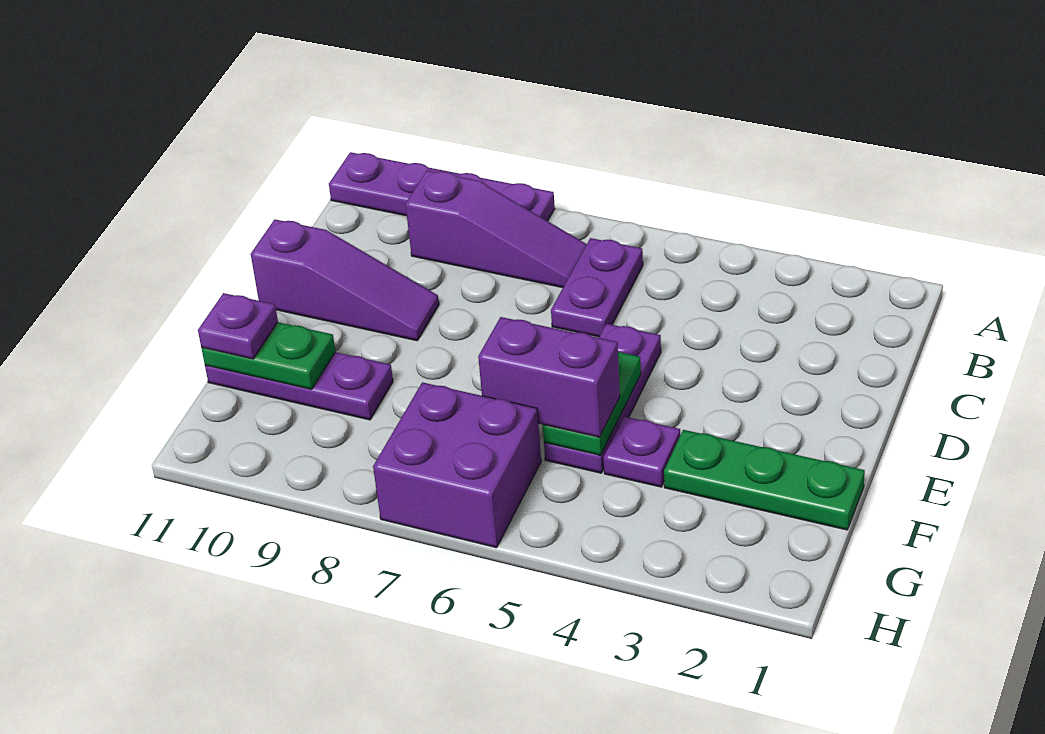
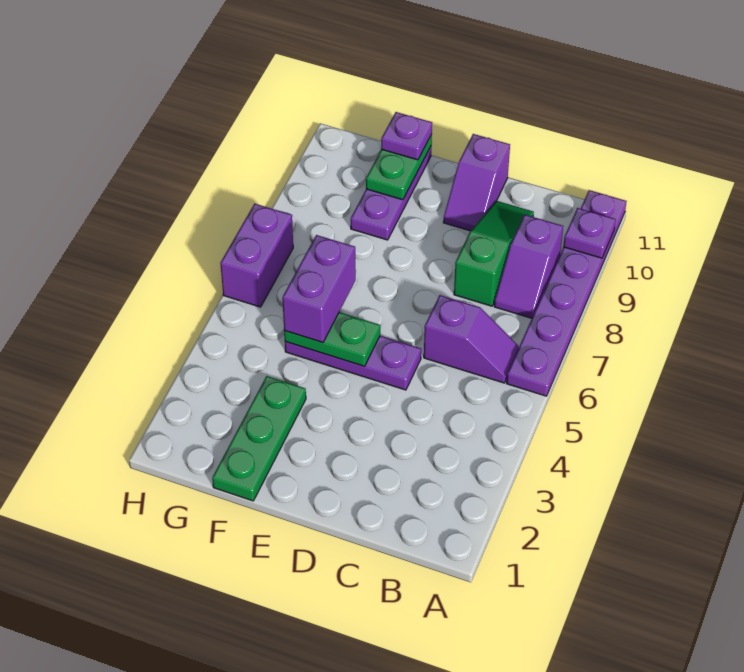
purple plate A8:A11 level 1 -> purple plate A6:A11 level 1
purple plate B6:C6 level 1 -> purple slope B6:C6 level 1 top C
purple slope B7:B9 level 1 top 9 -> purple slope B8:B9 level 1 top 9
none -> green slope C8:C10 level 1 top 8
purple slope D9:D11 level 1 top 11 -> purple slope D10:D11 level 1 top 11
purple plate F4 level 1 -> purple plate A10 level 2
purple brick G6:H7 level 1 -> purple brick H6:H7 level 1

